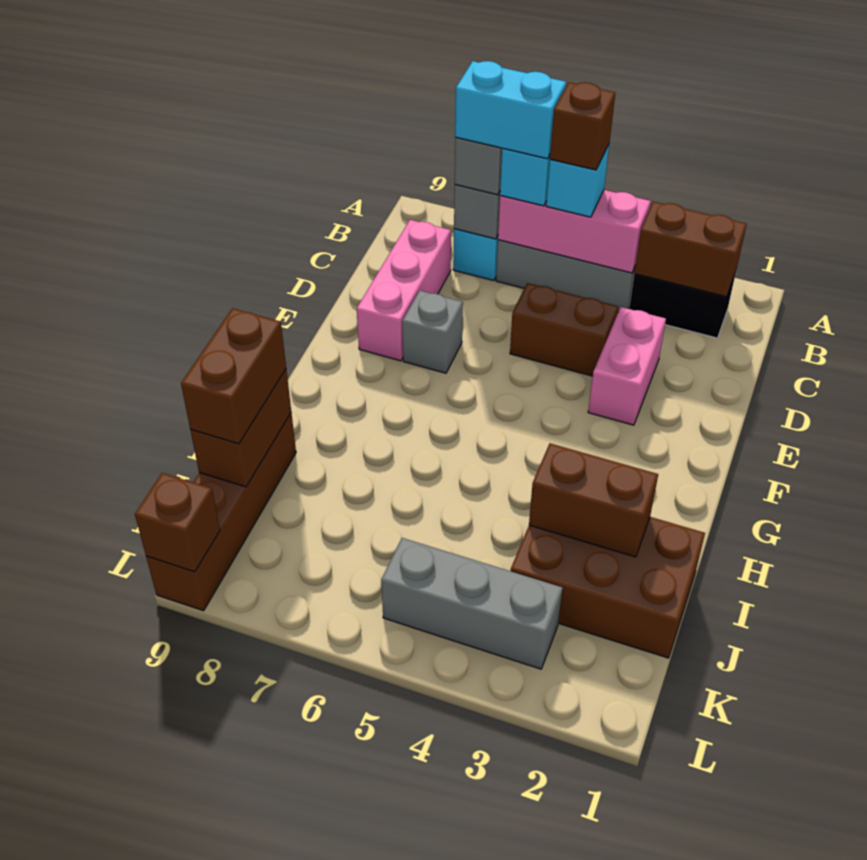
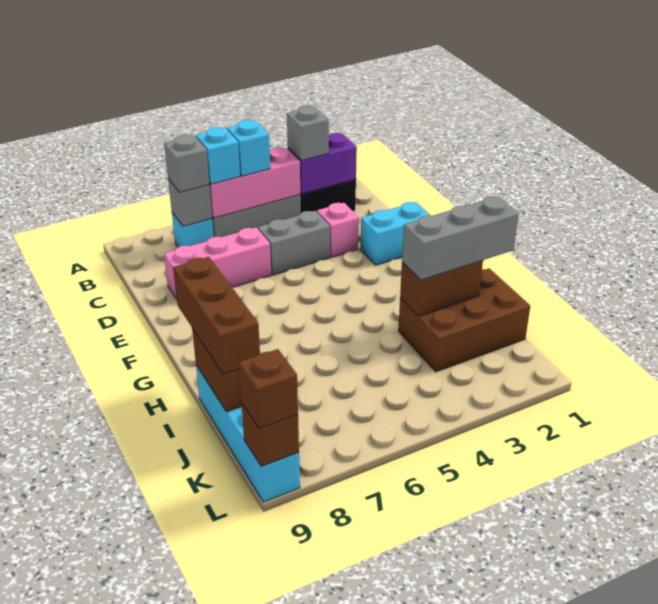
brown brick B2:B3 level 2 -> purple brick B2:B3 level 2
brown brick B5 level 4 -> brown brick L9 level 3
cyan brick B6:B7 level 4 -> cyan brick E1:E2 level 1
pink brick C8:E8 level 1 -> pink brick D6:D8 level 1
pink brick D3:E3 level 1 -> pink brick D3 level 1
brown brick D4:D5 level 1 -> grey brick D4:D5 level 1
grey brick E7 level 1 -> grey brick B3 level 3
brown brick I9:L9 level 1 -> cyan brick I9:L9 level 1
brown brick I9:J9 level 3 -> brown brick H9:J9 level 3
grey brick K3:K5 level 1 -> grey brick I1:I3 level 3

